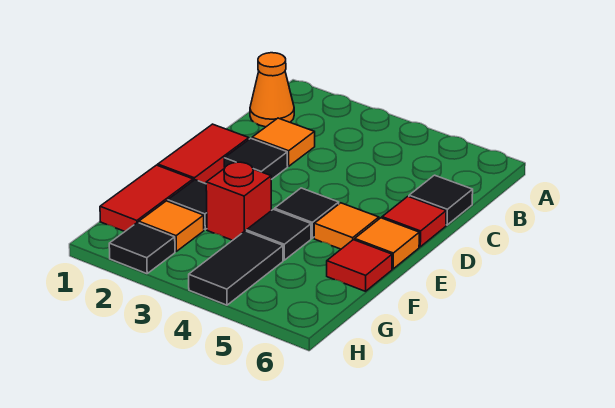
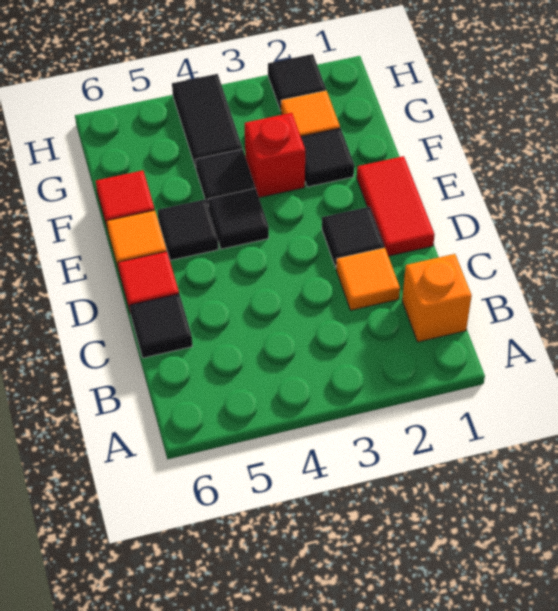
orange cone B1 level 1 -> orange brick B1 level 1
orange tile E5 level 1 -> black tile E5 level 1
red tile F1:G1 level 1 -> none

